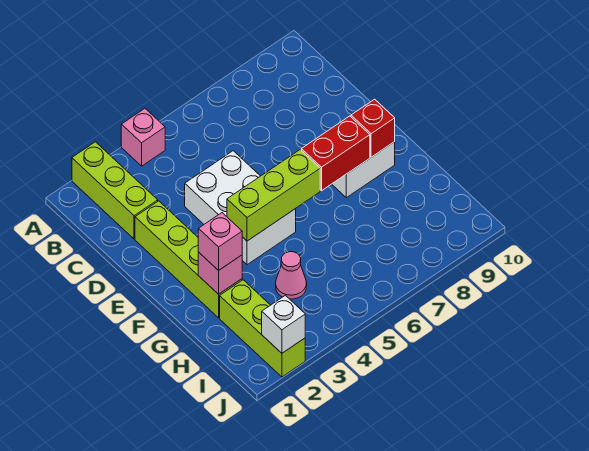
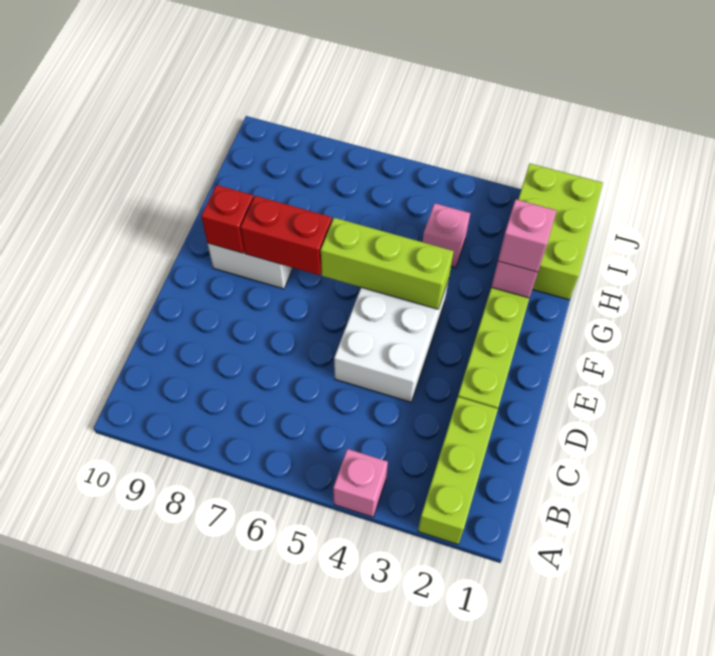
lime brick H2:J2 level 1 -> lime brick H1:J2 level 1
pink cone H4 level 1 -> pink brick H4 level 1
white brick J2 level 2 -> none

